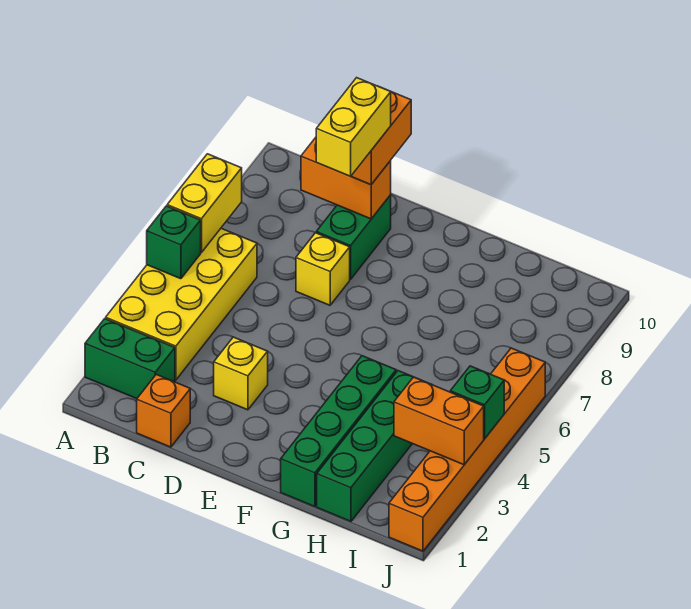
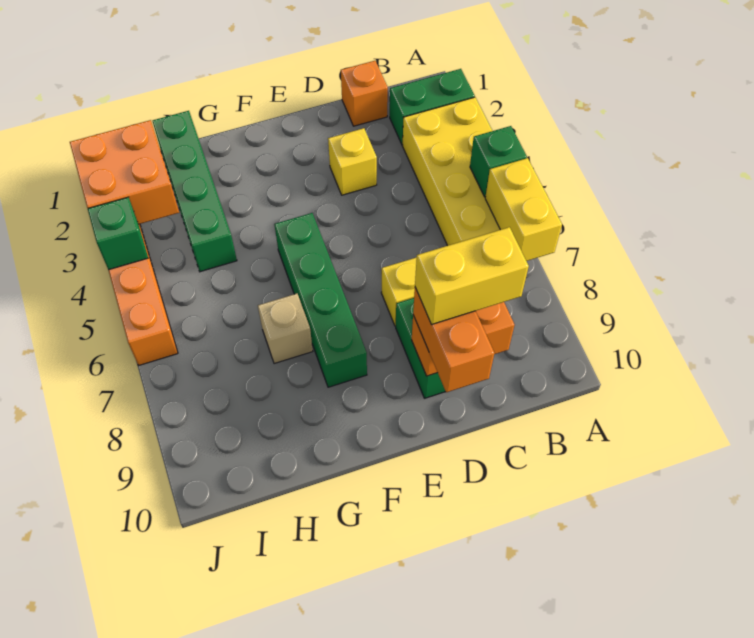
yellow brick D8:D9 level 4 -> yellow brick C9:D9 level 4
green brick G1:G4 level 1 -> green brick F5:F8 level 1
none -> tan brick G7 level 1
orange brick I3:J3 level 2 -> orange brick I2:J3 level 2

